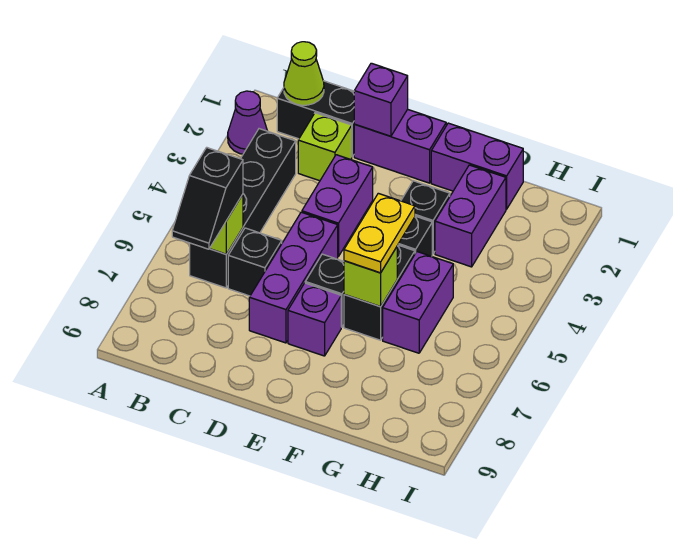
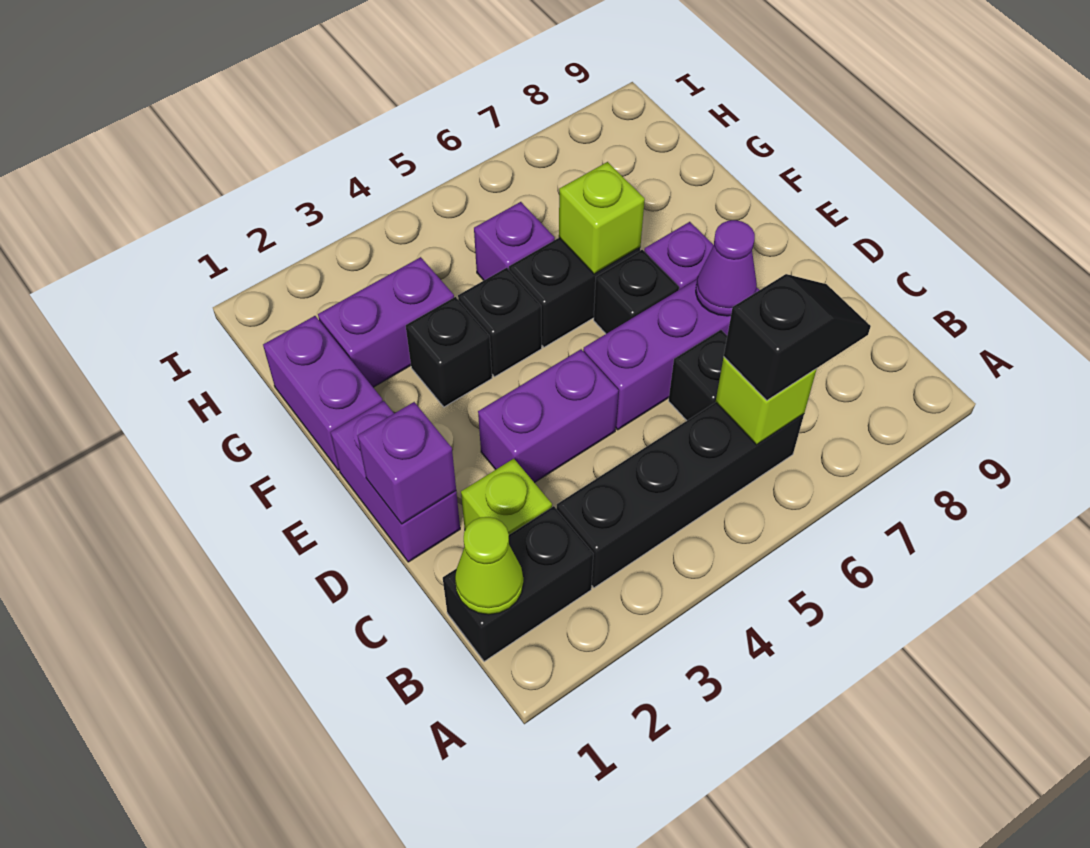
purple cone A2 level 1 -> purple cone D7 level 2
black brick B1:C1 level 1 -> black brick B1:B2 level 1
yellow plate F5:F6 level 3 -> none
purple brick G5:G6 level 1 -> purple brick G5 level 1

